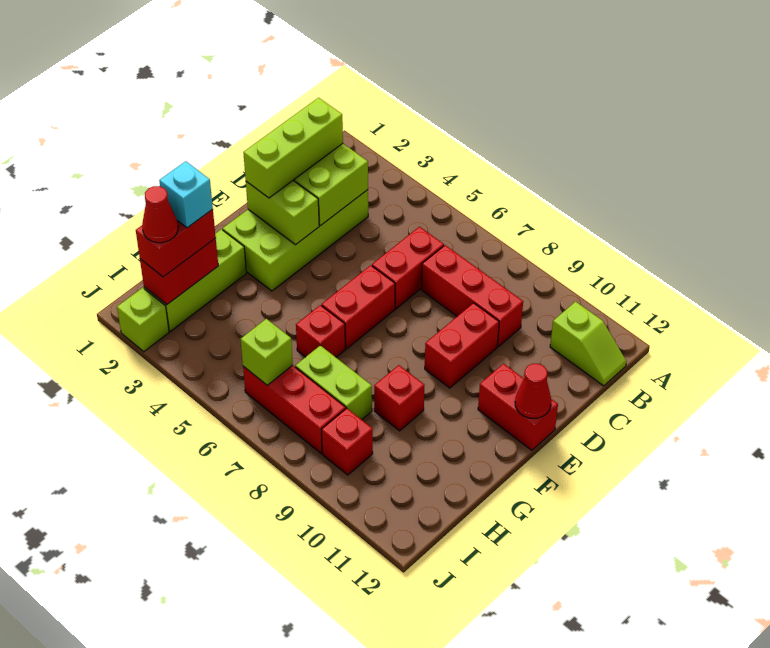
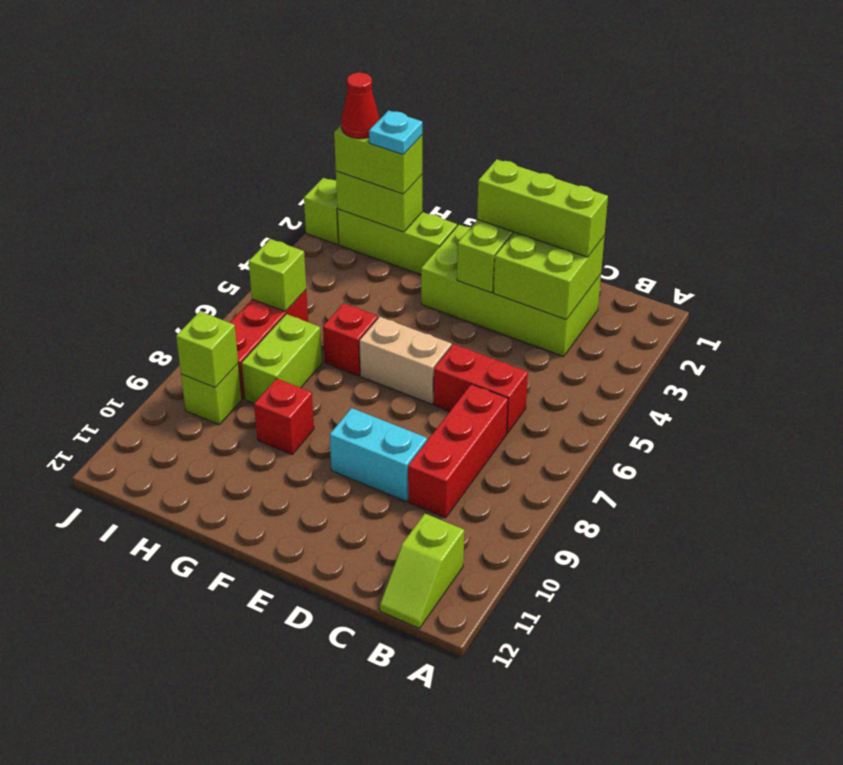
red brick D9:E9 level 1 -> cyan brick D9:E9 level 1
red brick E6:F6 level 1 -> tan brick E6:F6 level 1
red brick E11:E12 level 1 -> none
red cone E12 level 2 -> none
red brick H2:I2 level 2 -> lime brick H2:I2 level 2
red brick H2:I2 level 3 -> lime brick H2:I2 level 3
cyan brick H2 level 4 -> cyan plate H2 level 4
red brick I9 level 1 -> lime brick I9 level 1
none -> lime brick I9 level 2

